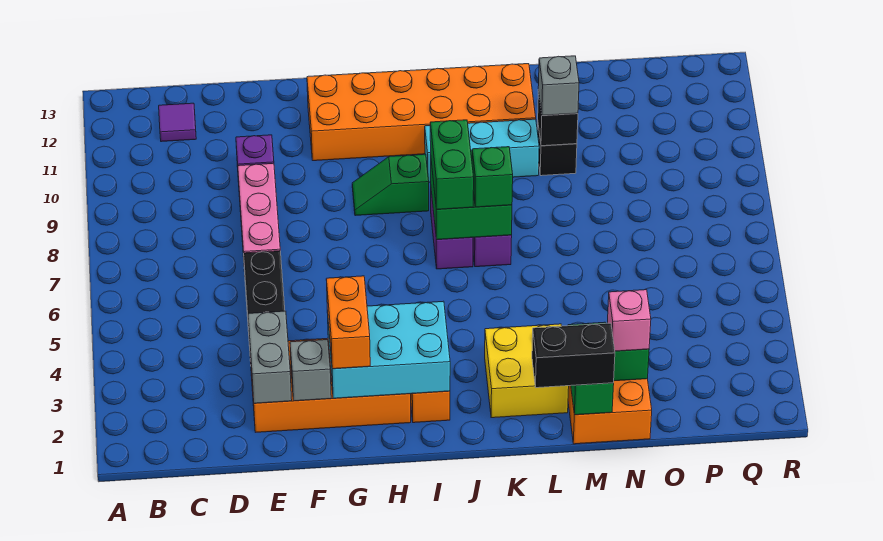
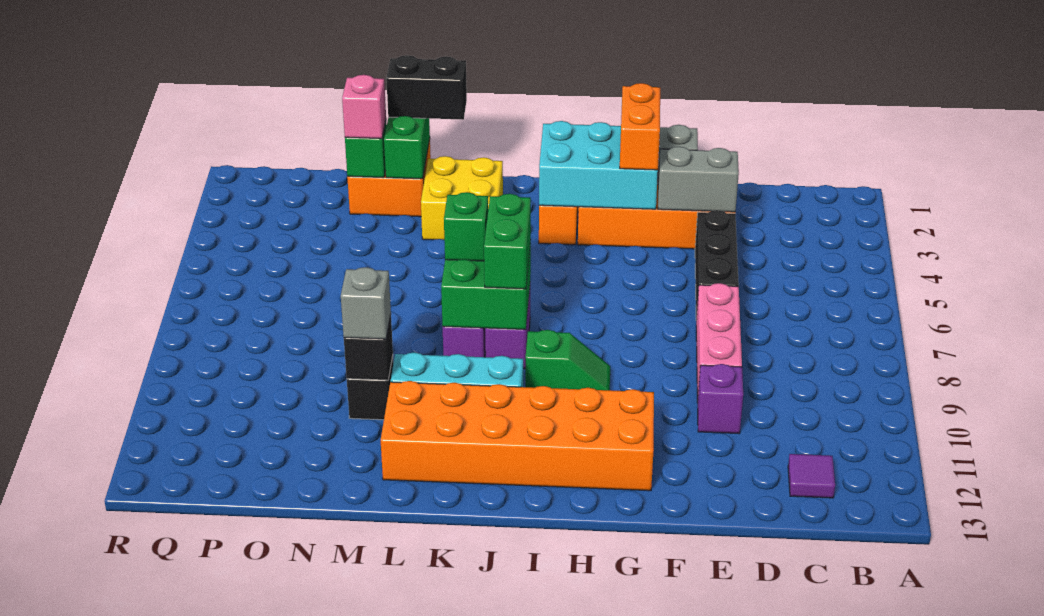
grey brick E2:E3 level 2 -> grey brick E3:F3 level 2

